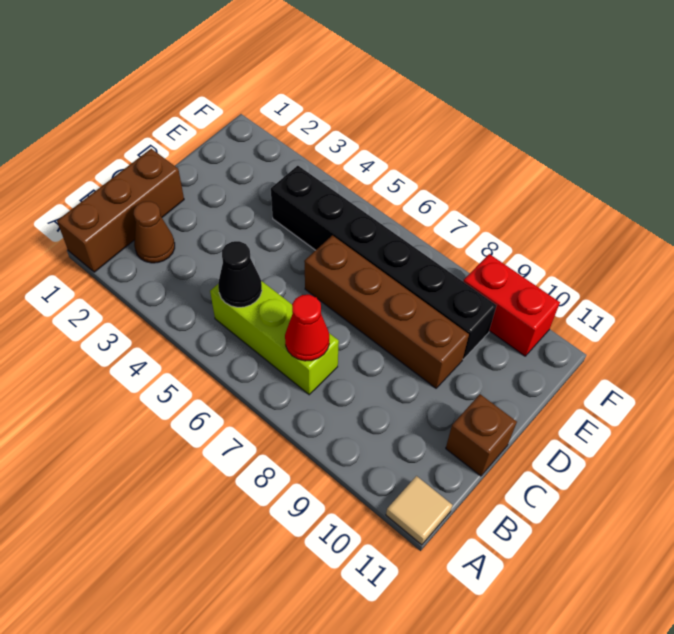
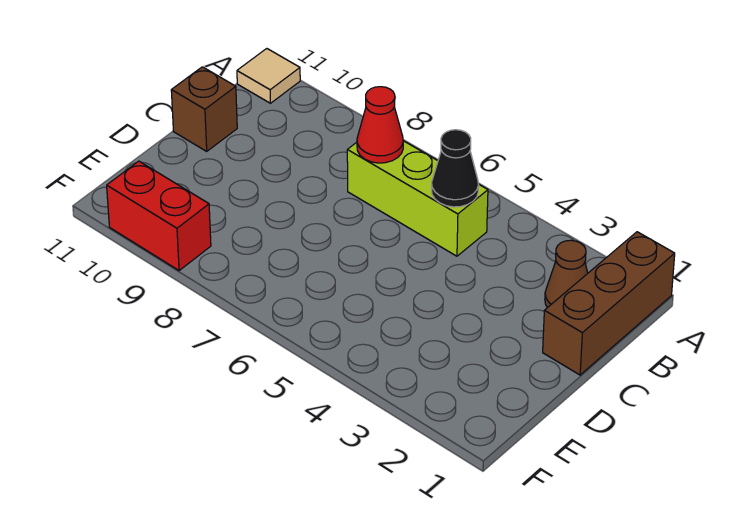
brown brick D6:D9 level 1 -> none
black brick E4:E9 level 1 -> none

